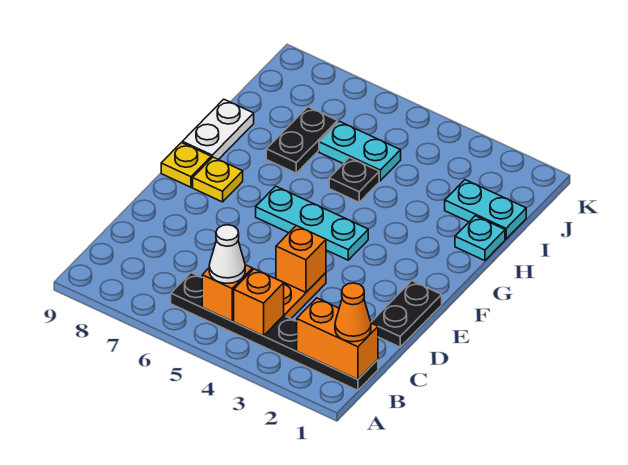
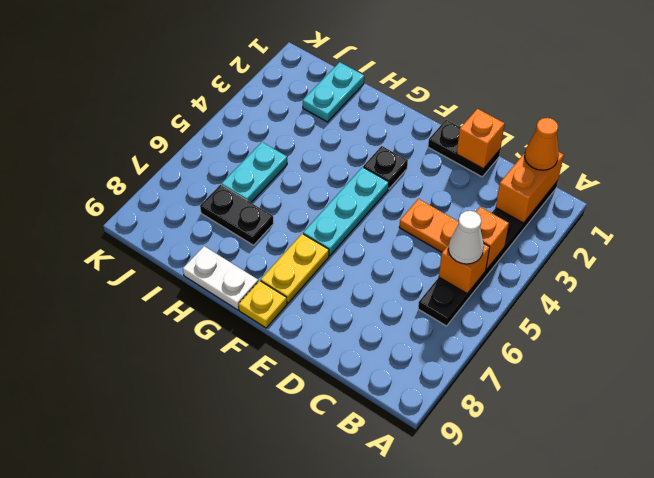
orange brick D4 level 2 -> orange brick D1 level 2
yellow plate F8 level 1 -> yellow plate F7:F8 level 1
cyan plate H1 level 1 -> none
black plate H5 level 1 -> black plate F3 level 1

